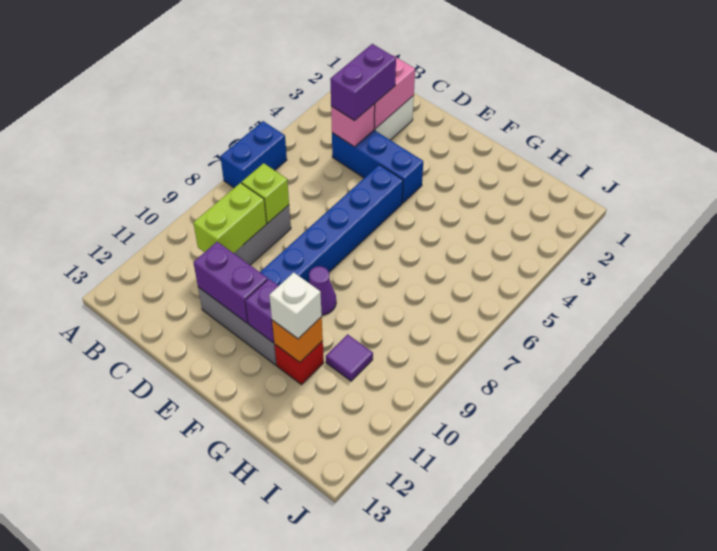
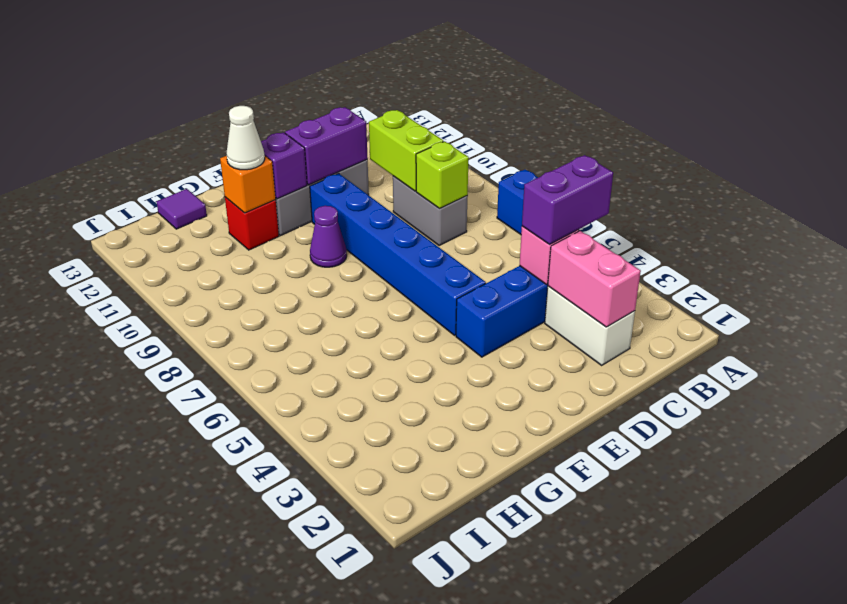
purple brick C3:C4 level 3 -> purple brick B4:C4 level 3
white brick G11 level 3 -> white cone G11 level 3
purple tile H10 level 1 -> purple tile H13 level 1

